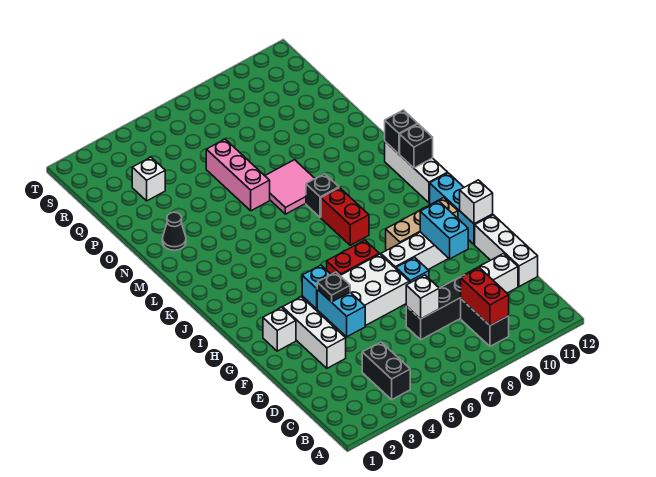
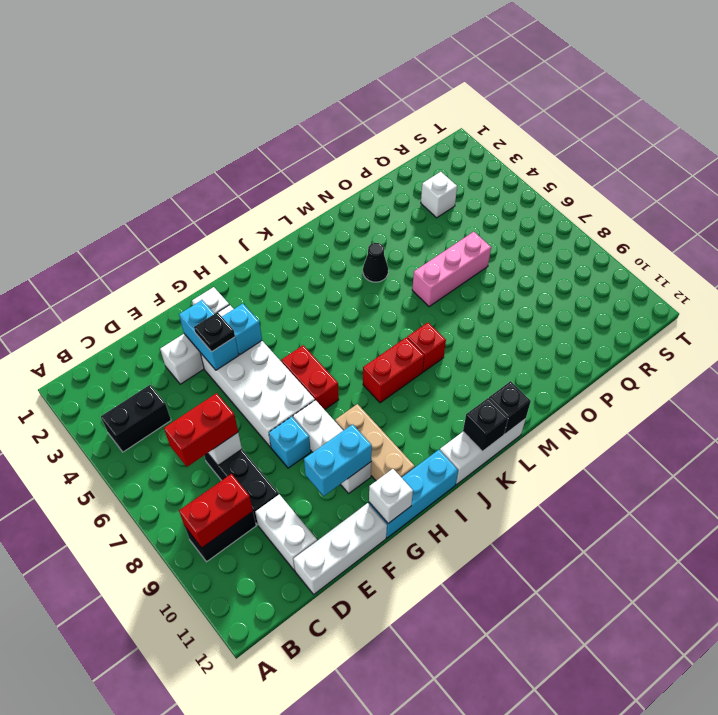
none -> red brick C7:D7 level 3
cyan brick E4:F4 level 2 -> cyan brick F3:F4 level 2
black brick L8 level 1 -> red brick L8 level 1
pink tile M7:N8 level 1 -> none
black cone N2 level 1 -> black cone M4 level 1

